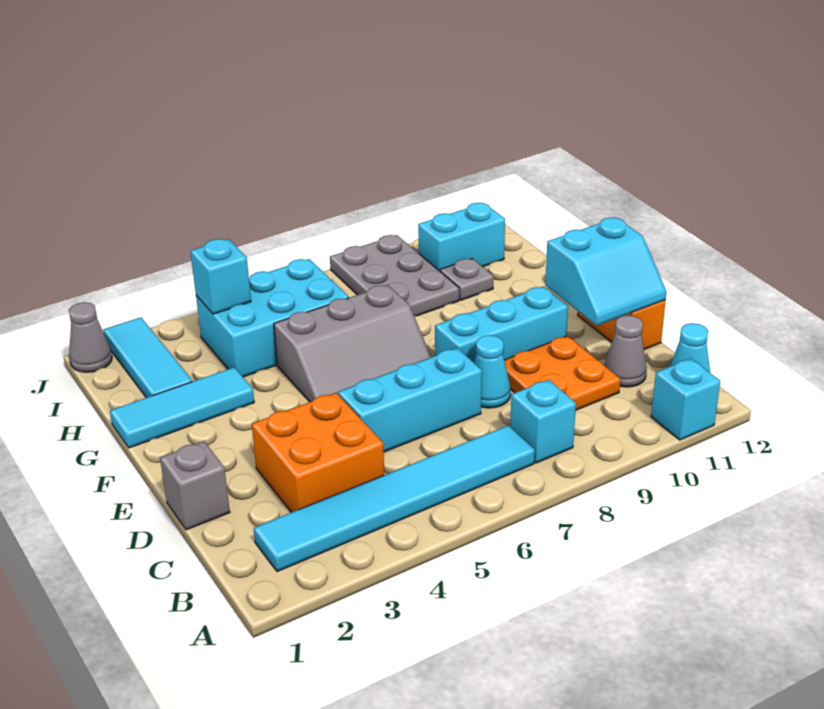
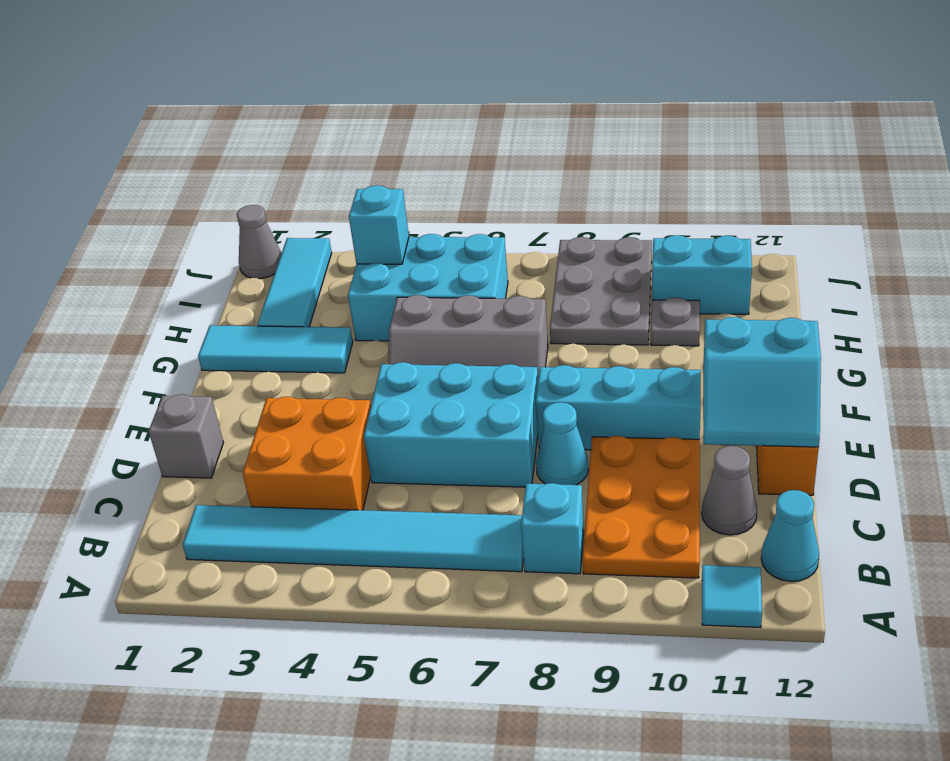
cyan brick A11 level 1 -> cyan tile A11 level 1
orange plate C9:D10 level 1 -> orange plate B9:D10 level 1
cyan brick D5:D7 level 1 -> cyan brick D5:E7 level 1

